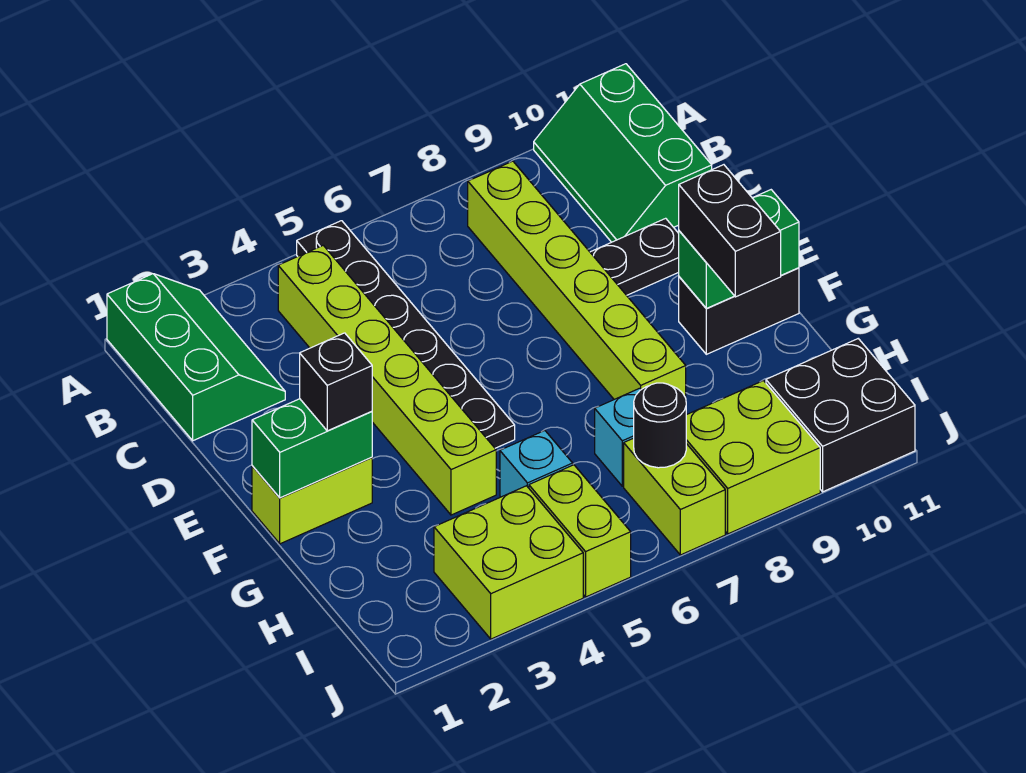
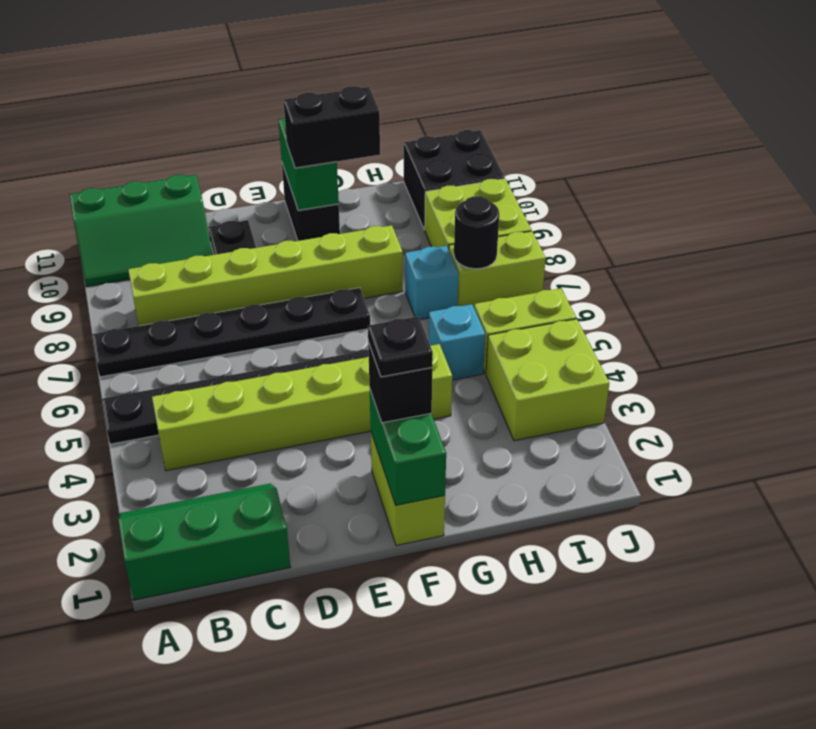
none -> black plate A7:F7 level 1
none -> black plate F2 level 4

